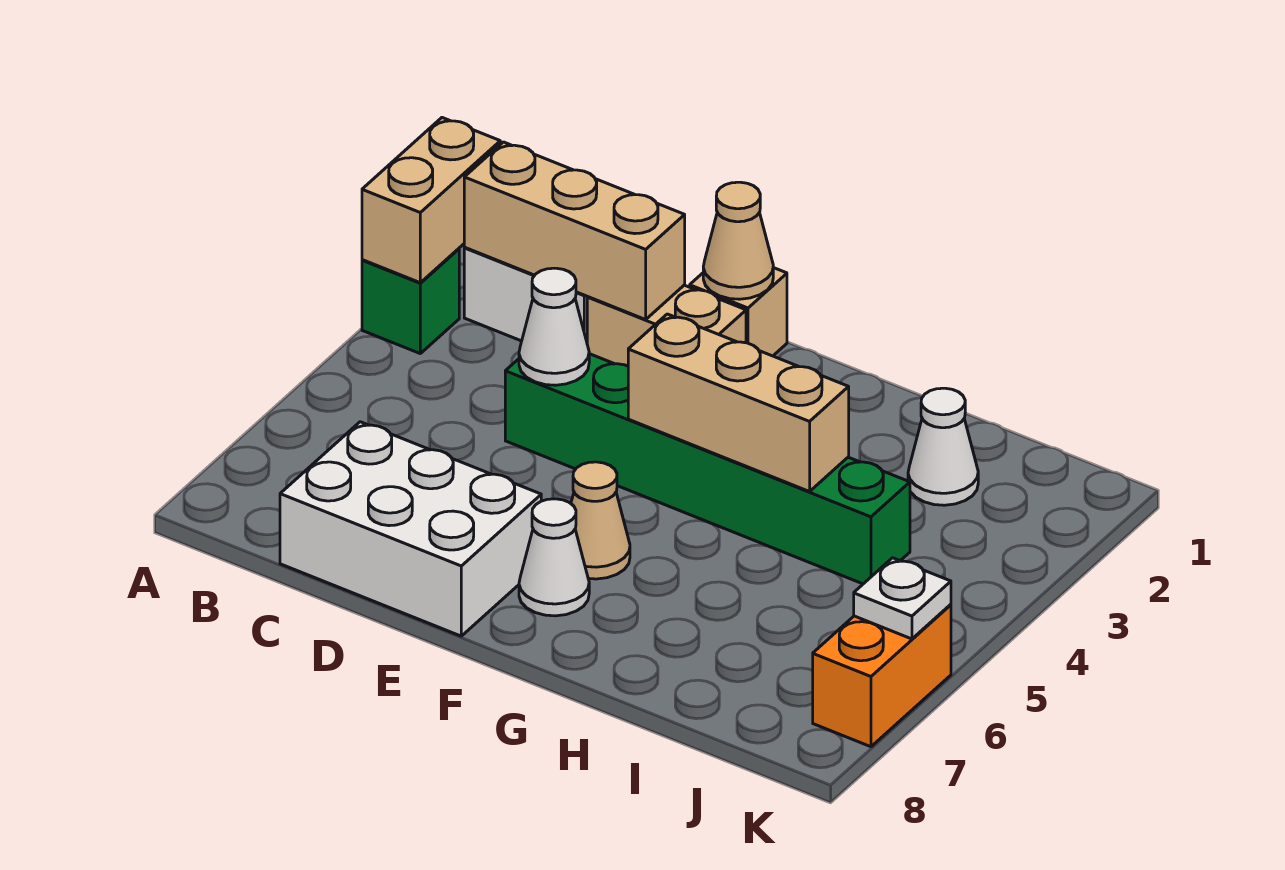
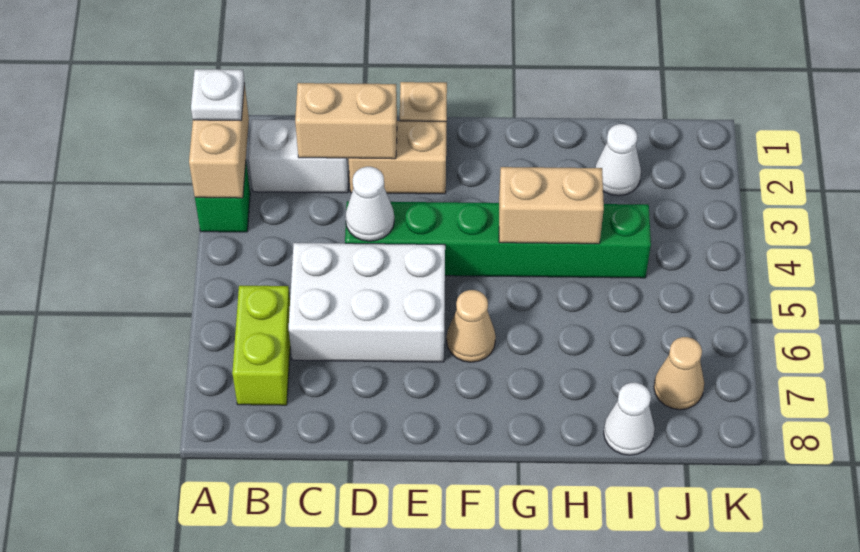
tan brick B2:D2 level 2 -> tan brick C2:D2 level 2
none -> lime brick B6:B7 level 1
white brick C7:E8 level 1 -> white brick C5:E6 level 1
tan cone E1 level 2 -> tan cone J7 level 1
tan brick F4:H4 level 2 -> tan brick G4:H4 level 2
white cone F7 level 1 -> white cone I8 level 1
orange brick K6:K7 level 1 -> none
white plate K6 level 2 -> white plate A2 level 3

